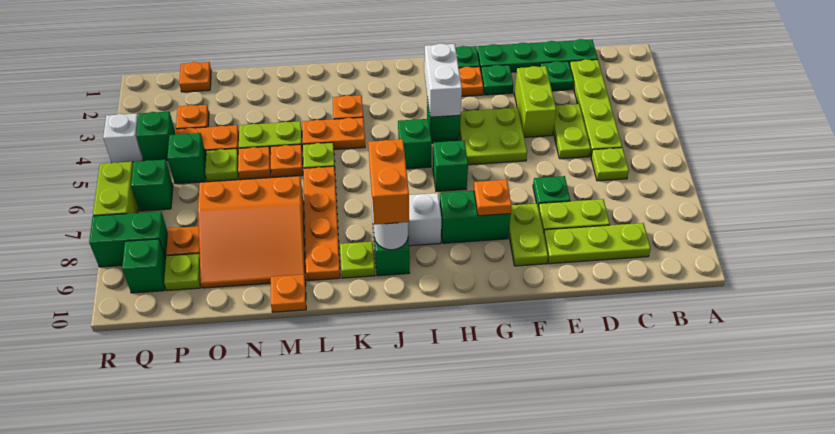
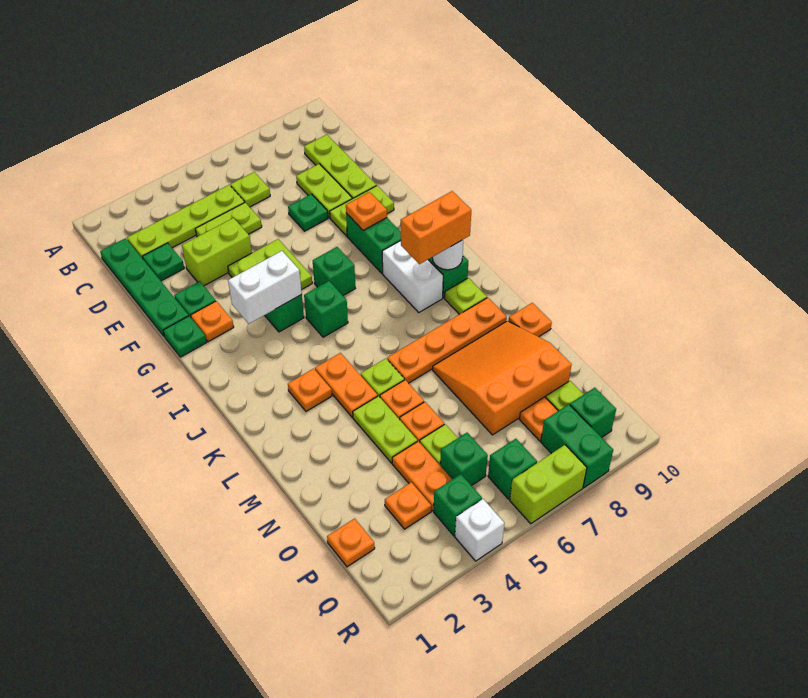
orange slope M7:O9 level 1 top 7 -> orange slope M7:O9 level 1 top O

